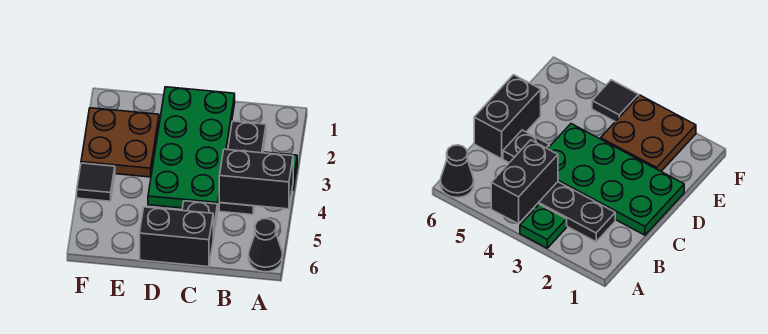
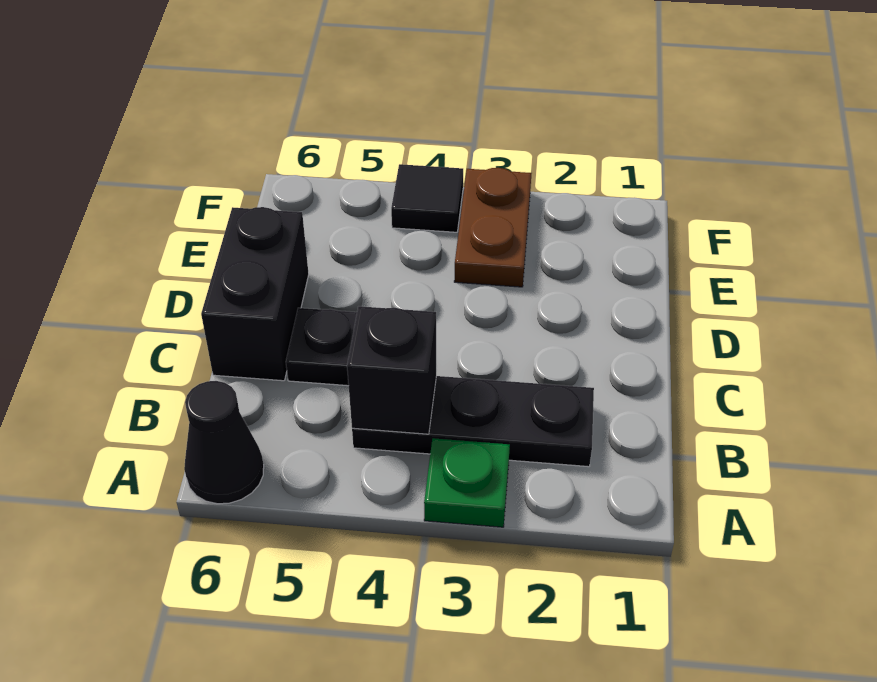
black brick A4:B4 level 2 -> black brick B4 level 2
green plate C1:D4 level 1 -> none
brown plate E2:F3 level 1 -> brown plate E3:F3 level 1

